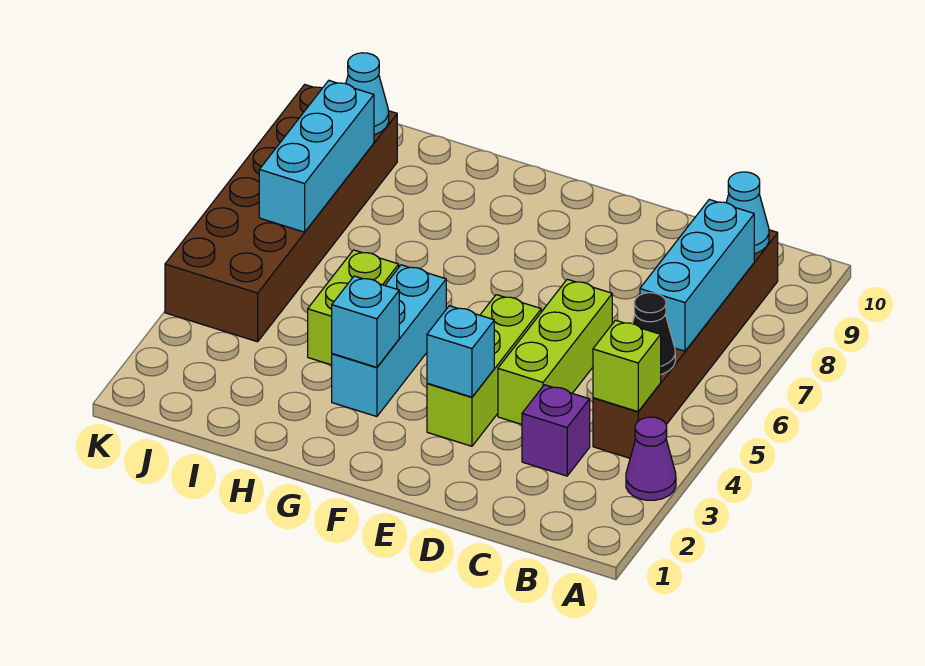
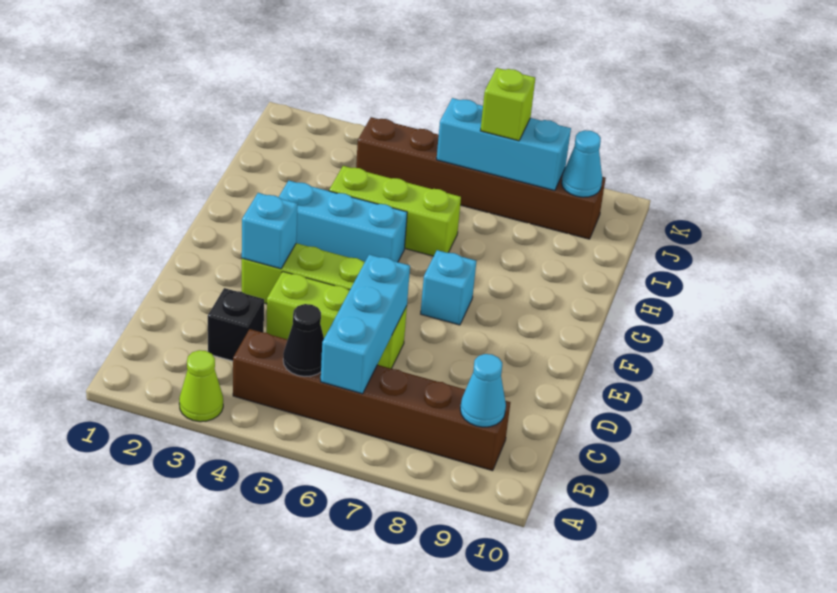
purple cone A3 level 1 -> lime cone A3 level 1
lime brick B4 level 2 -> lime brick J7 level 3
cyan brick B6:B8 level 2 -> cyan brick B6:D6 level 2
purple brick C3 level 1 -> black brick C3 level 1
cyan brick G3 level 2 -> cyan brick F7 level 1
lime brick H4:H5 level 1 -> lime brick H4:H6 level 1
brown brick J4:K9 level 1 -> brown brick J4:J9 level 1

